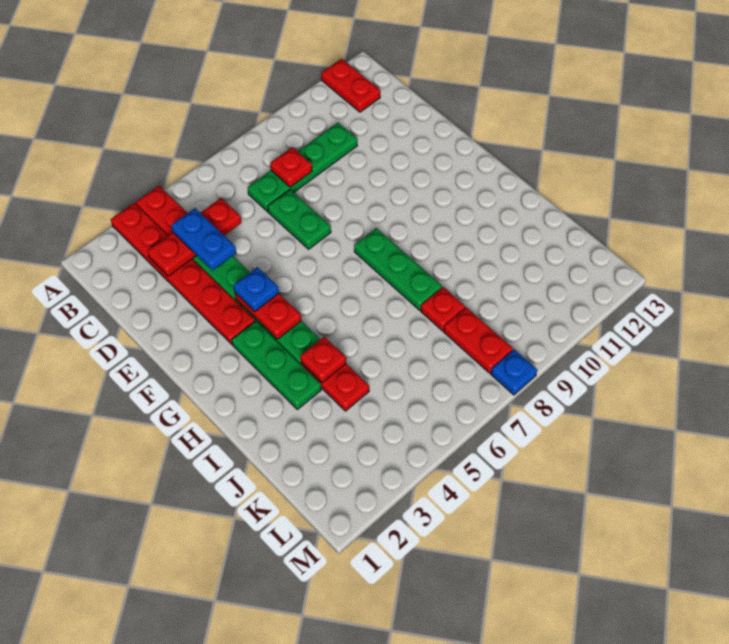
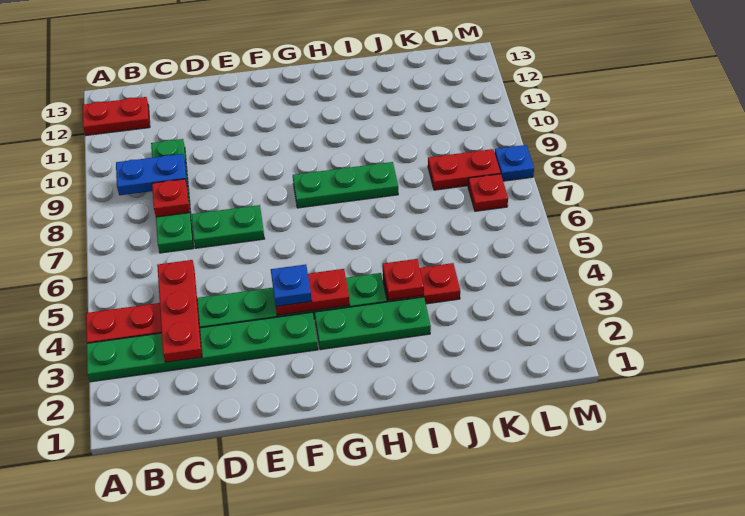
red plate A3:F3 level 1 -> green plate A3:F3 level 1
blue plate C4:D4 level 3 -> blue plate B9:C9 level 2
red plate J8 level 1 -> red plate L7 level 1

